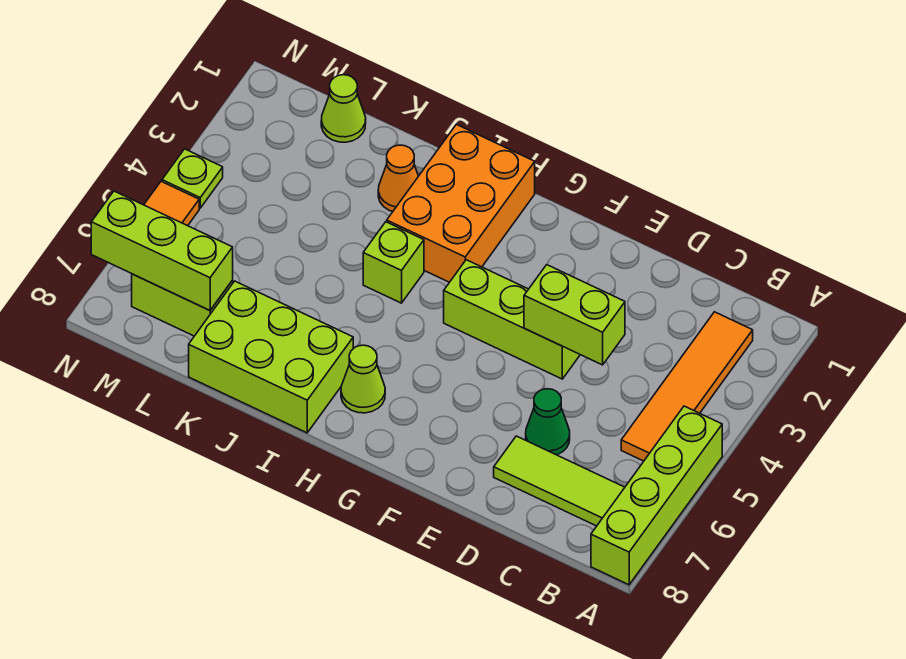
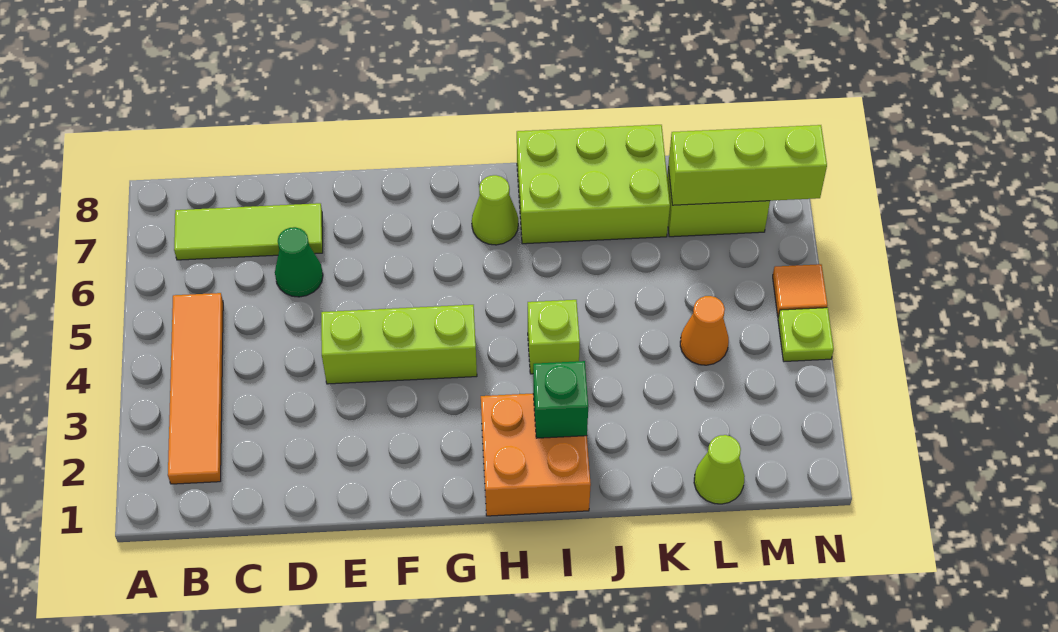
lime brick A5:A8 level 1 -> none
lime brick D4:E4 level 2 -> none
orange brick H1:I3 level 1 -> orange brick H1:I2 level 1
none -> green brick I2 level 2
orange cone J2 level 1 -> orange cone L4 level 1

